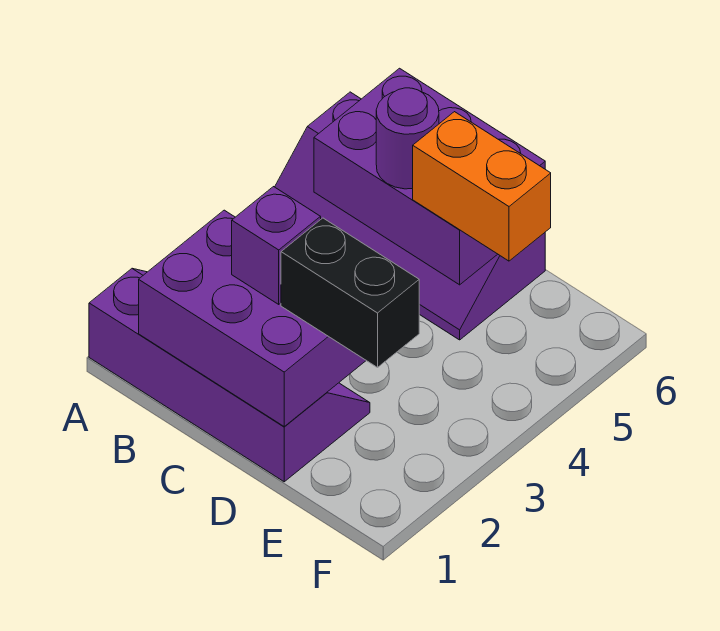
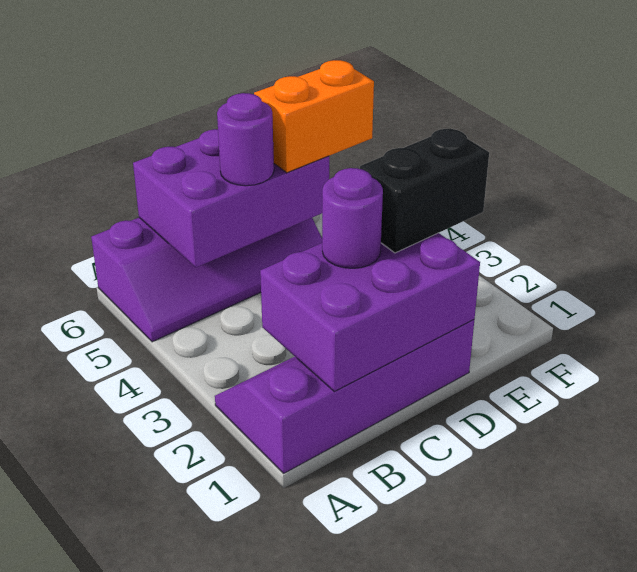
purple brick C2 level 3 -> purple round brick C2 level 3

